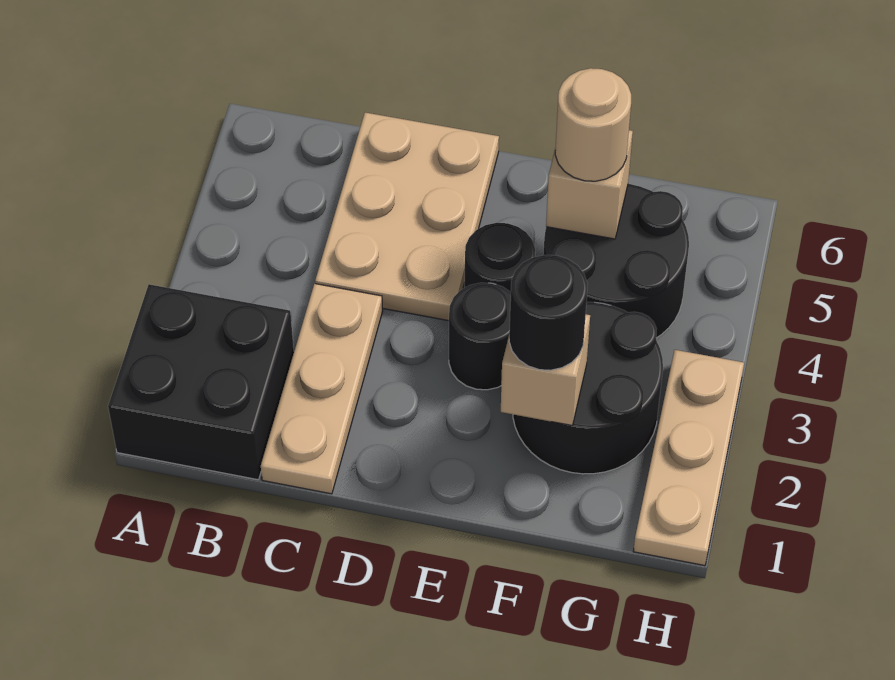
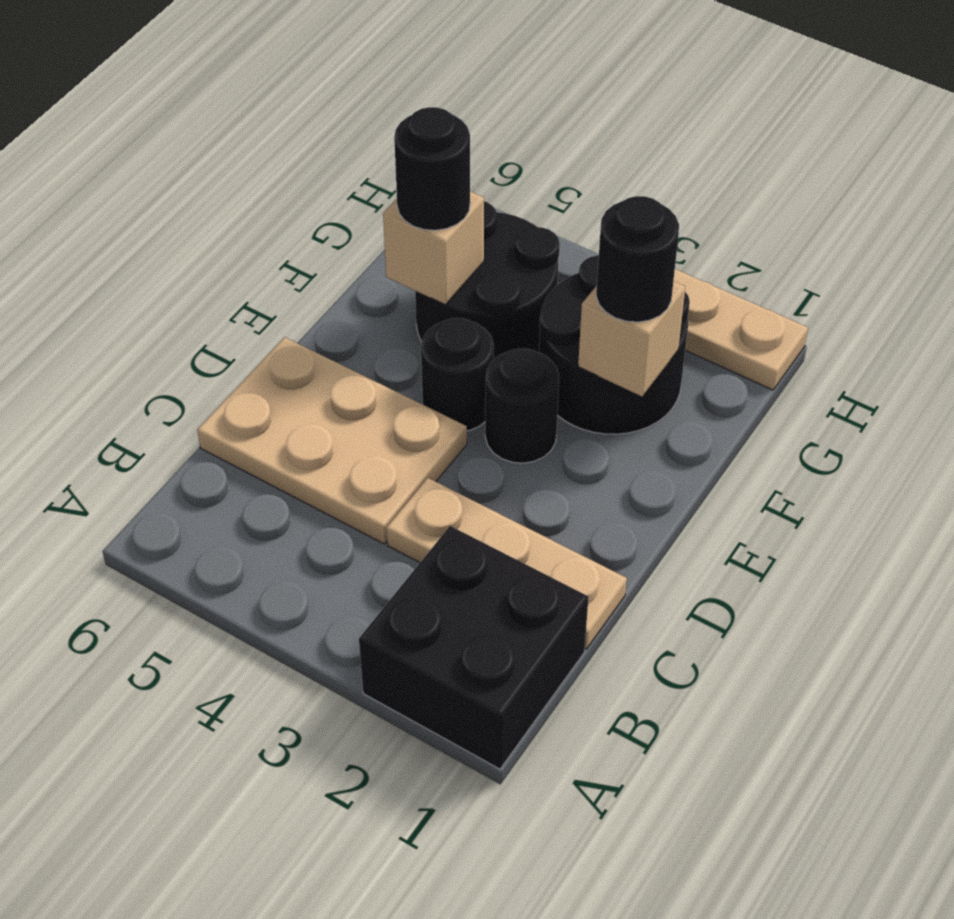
tan round brick F5 level 3 -> black round brick F5 level 3

